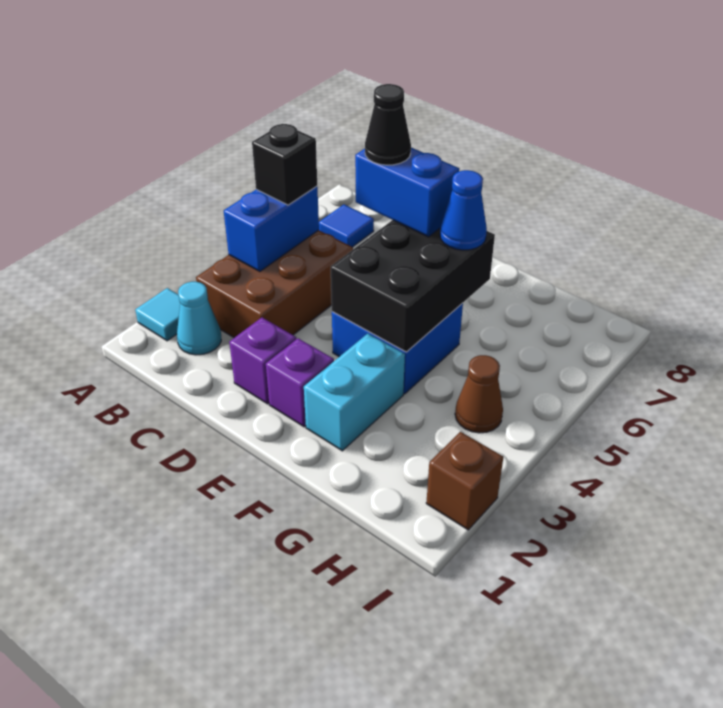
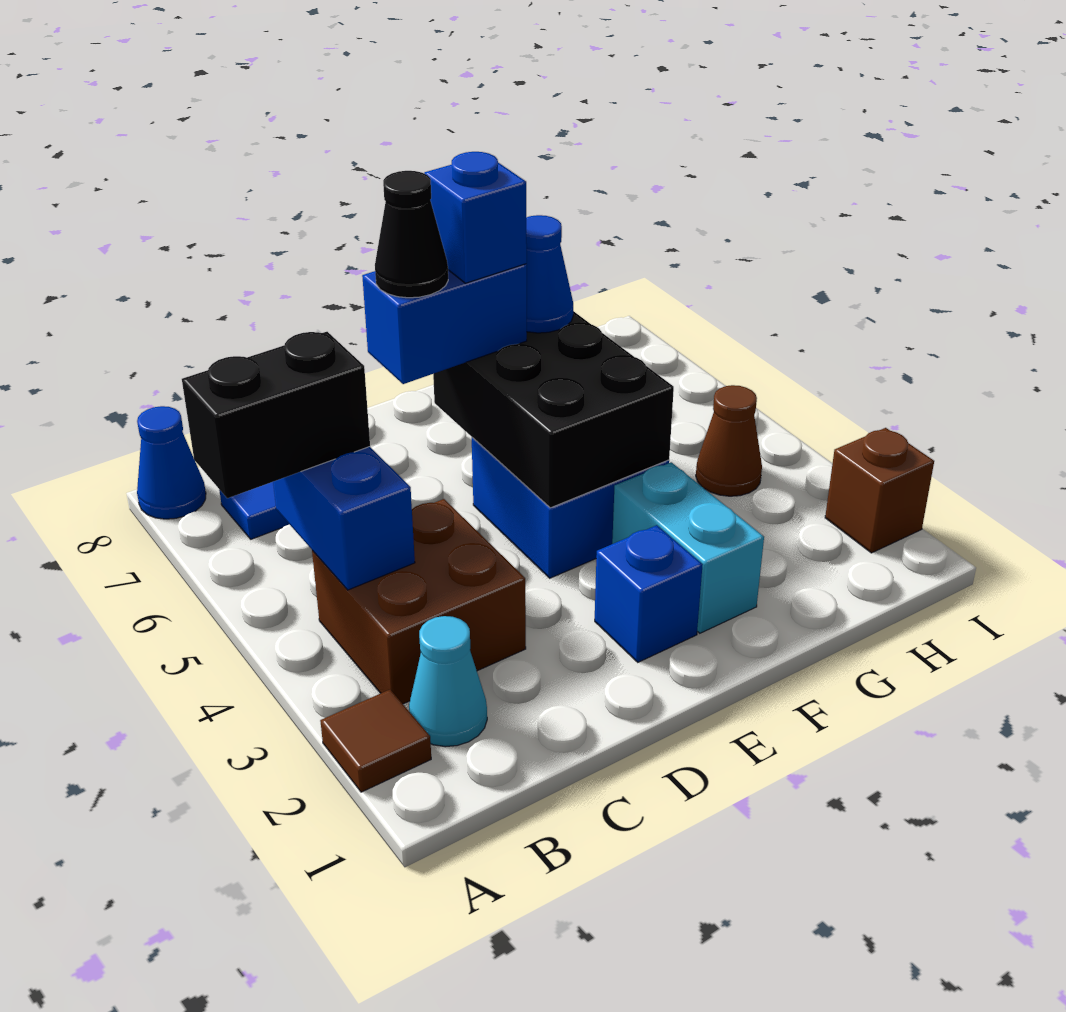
cyan tile A2 level 1 -> brown tile A2 level 1
none -> blue cone A8 level 1
brown brick B3:C5 level 1 -> brown brick B3:C4 level 1
black brick B5 level 3 -> black brick A5:B5 level 3
purple brick D2 level 1 -> none
purple brick E2 level 1 -> blue brick E2 level 1
none -> blue brick E6 level 4

